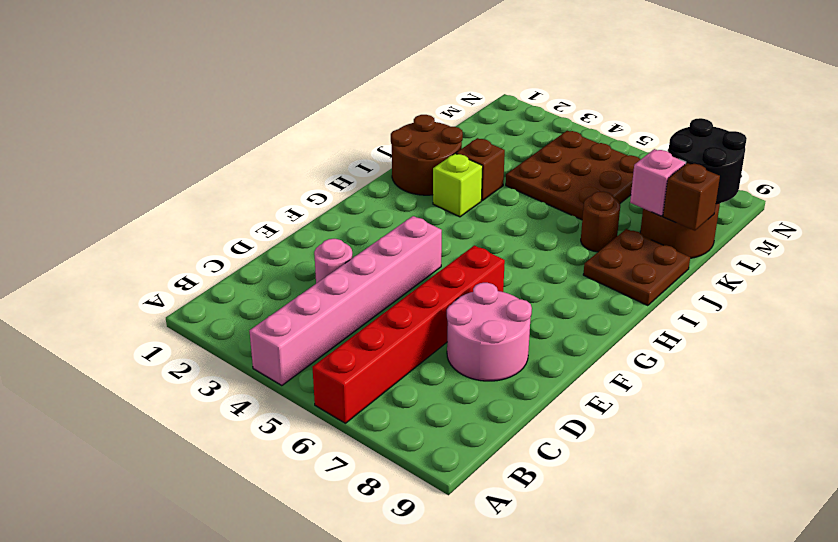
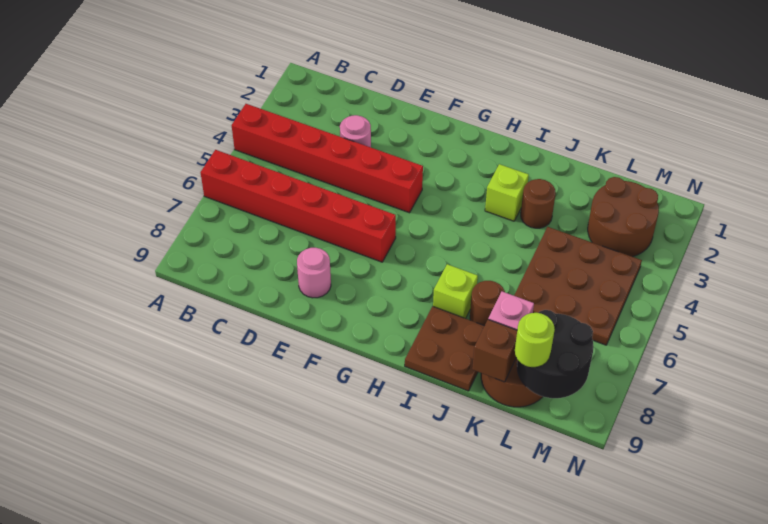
pink brick A4:F4 level 1 -> red brick A4:F4 level 1
pink round brick D7:E8 level 1 -> pink round brick E8 level 1
brown round brick I1:J2 level 1 -> brown round brick L2:M3 level 1
none -> lime brick I7 level 1
brown brick J3 level 1 -> brown round brick J3 level 1
none -> lime round brick L9 level 3

